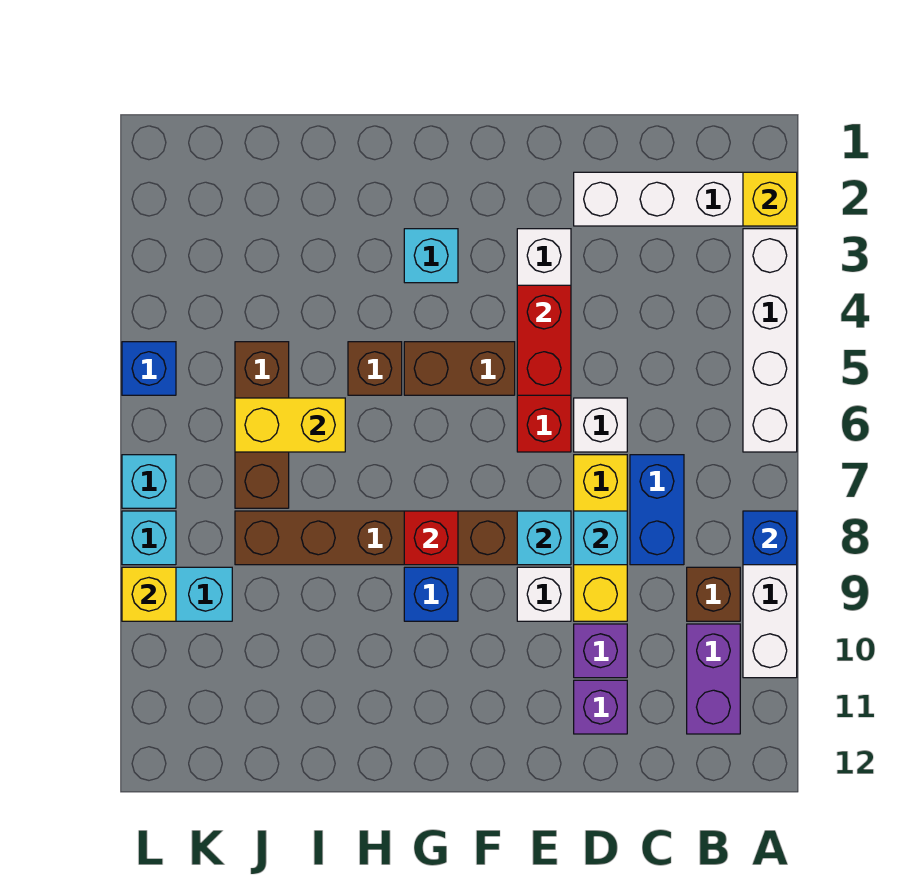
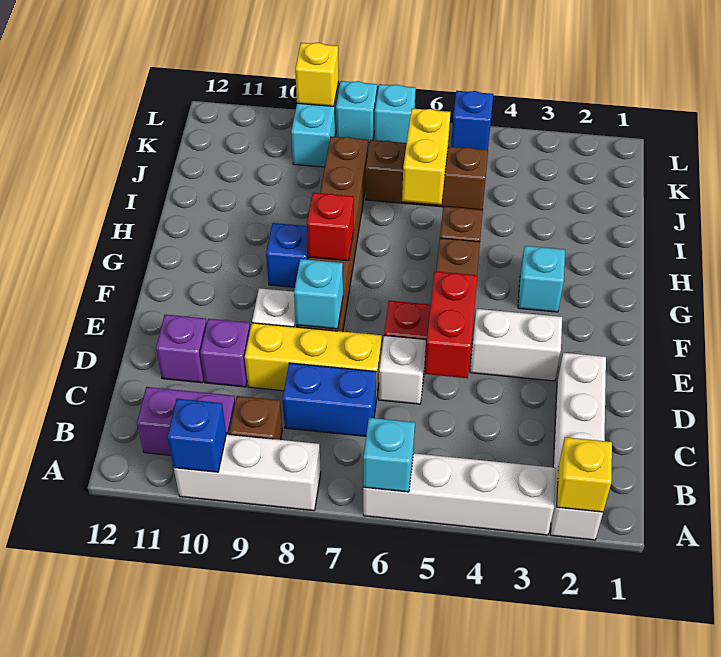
blue brick A8 level 2 -> blue brick A10 level 2
cyan brick D8 level 2 -> cyan brick A6 level 2
red brick E4:E5 level 2 -> red brick D5:E5 level 2

